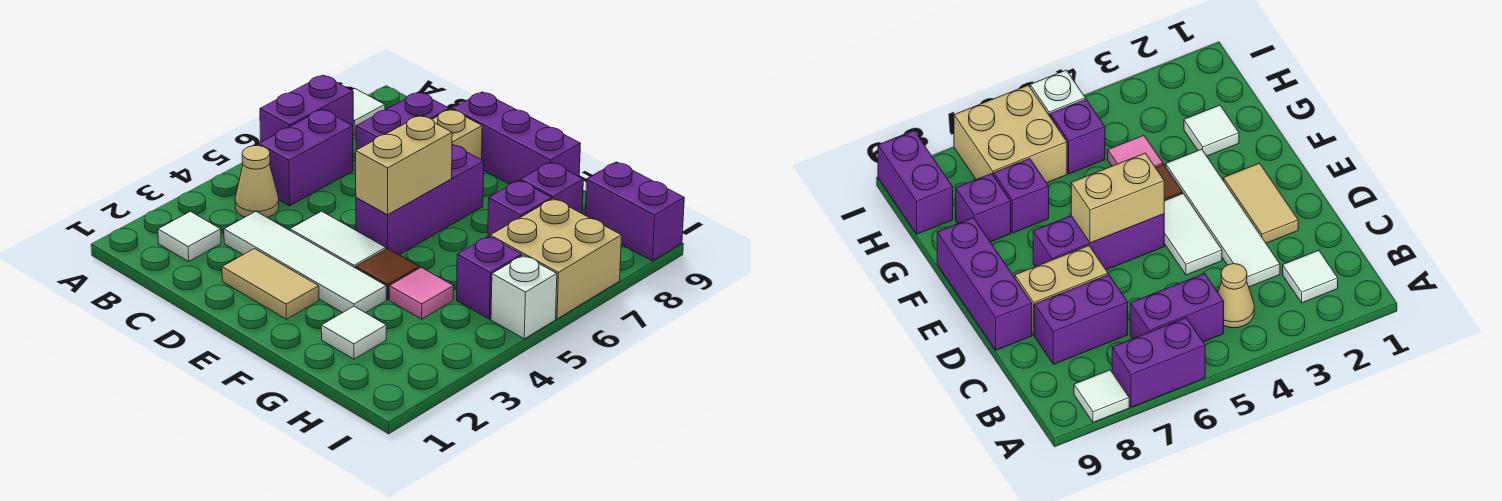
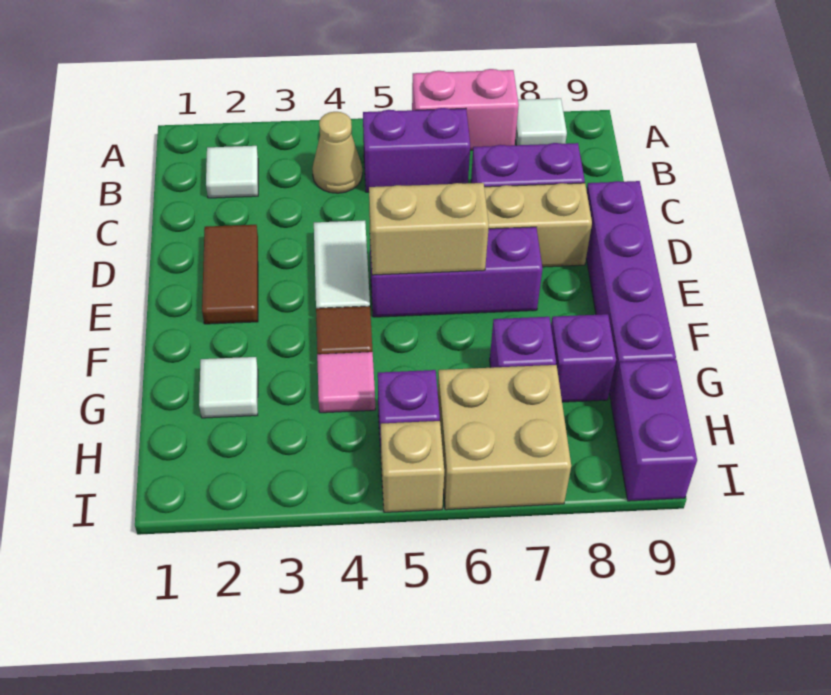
purple brick A6:A7 level 1 -> pink brick A6:A7 level 1
white tile C3:F3 level 1 -> none
tan tile D2:E2 level 1 -> brown tile D2:E2 level 1
purple brick D9:F9 level 1 -> purple brick D9:G9 level 1
white brick I5 level 1 -> tan brick I5 level 1

